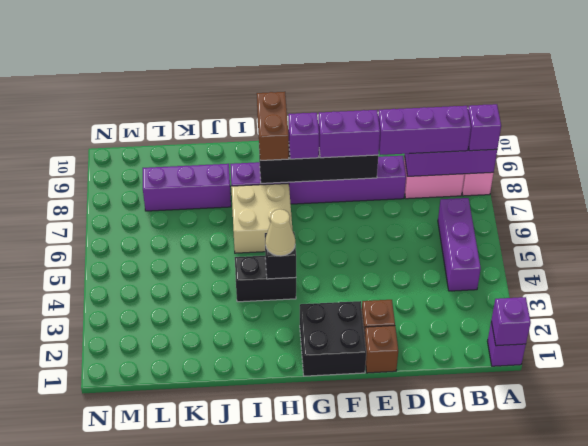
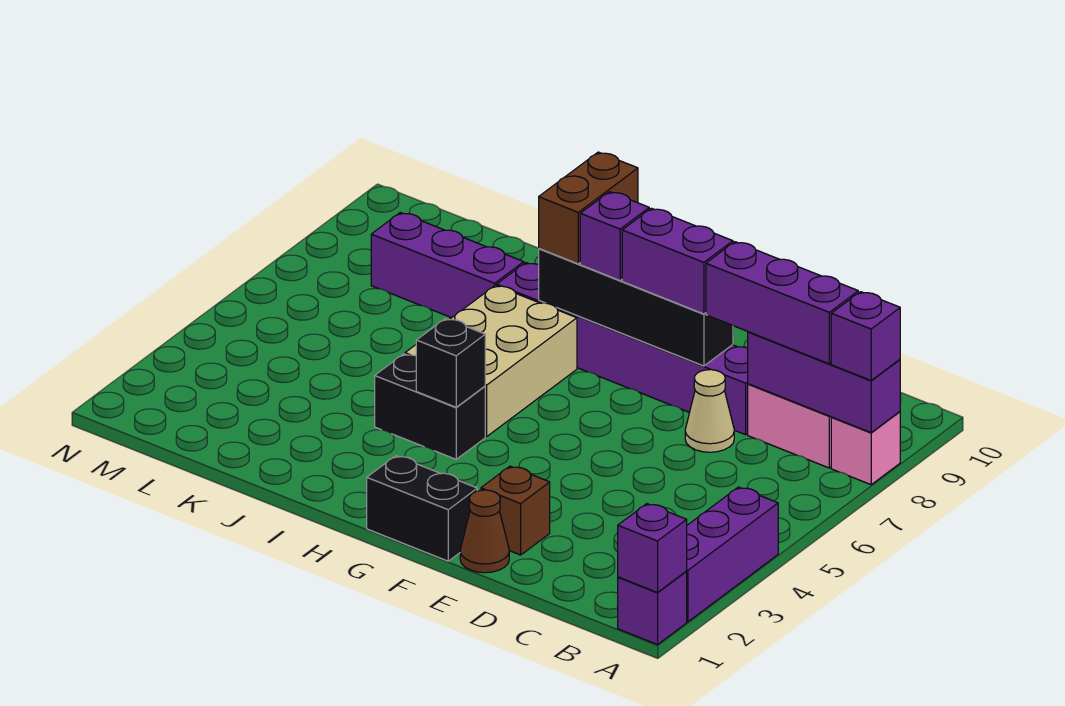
purple brick B4:B6 level 1 -> purple brick A2:A4 level 1
brown brick E1 level 1 -> brown cone E1 level 1
black brick F1:G2 level 1 -> black brick F1:G1 level 1
tan cone H4 level 3 -> tan cone D7 level 1
tan brick H6:I7 level 1 -> tan brick H5:I7 level 1

